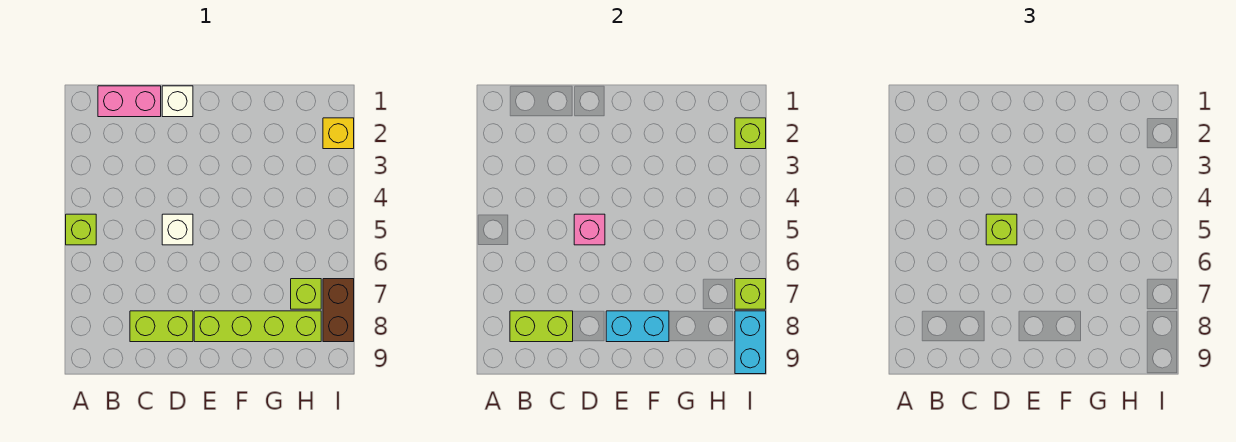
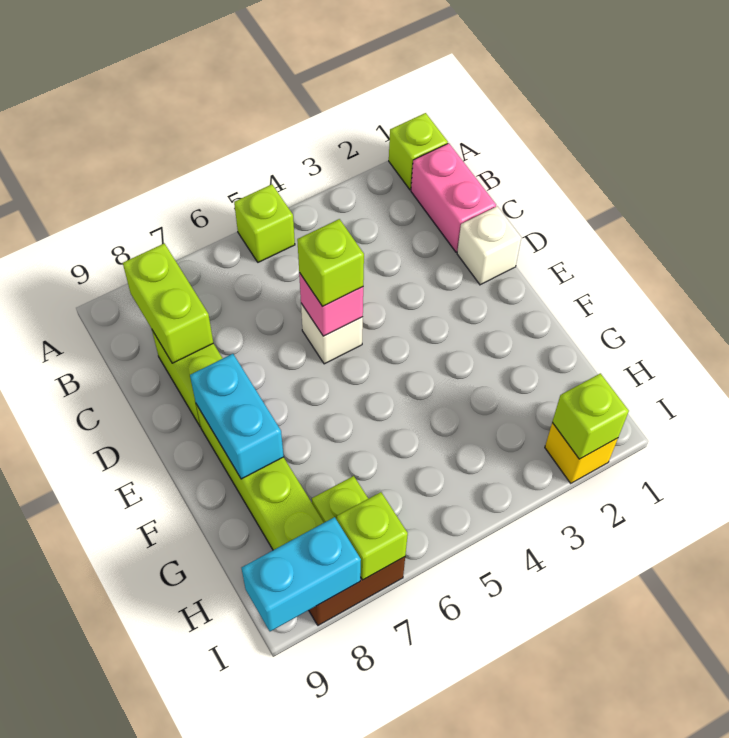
none -> lime brick A1 level 1

